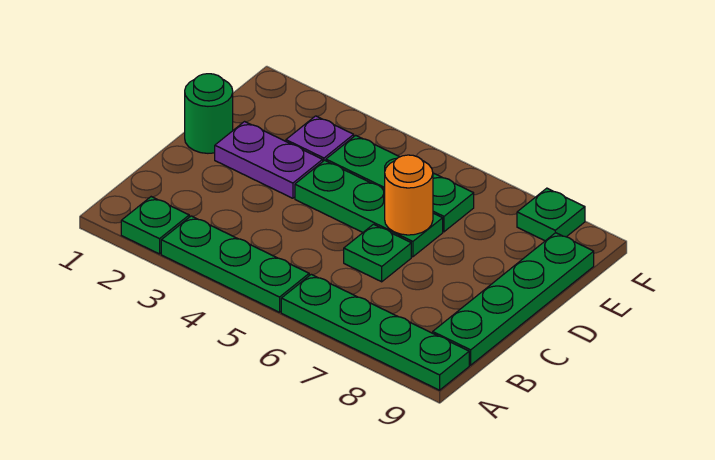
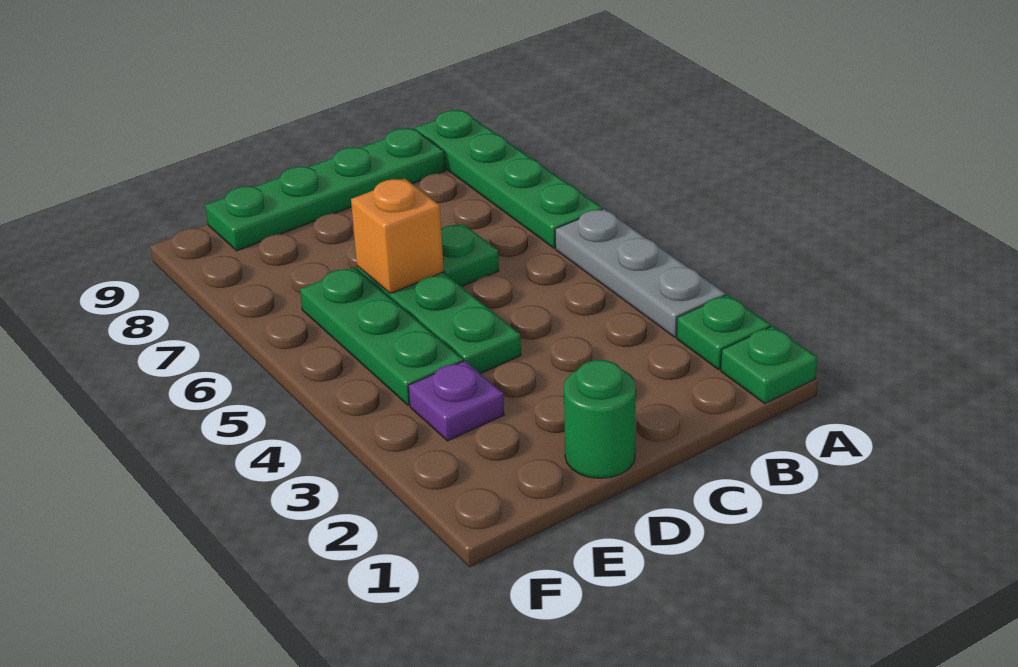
green plate A3:A5 level 1 -> grey plate A3:A5 level 1
purple plate D2:D3 level 1 -> none
orange round brick D6 level 2 -> orange brick D6 level 2
green plate F8 level 1 -> green plate A1 level 1

